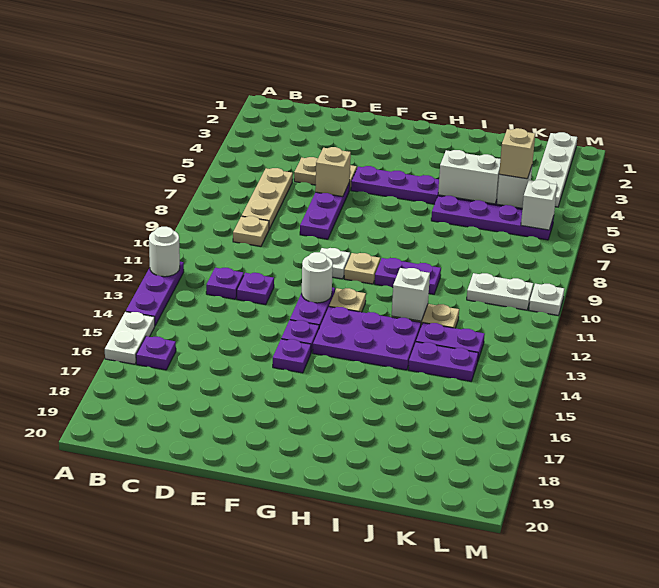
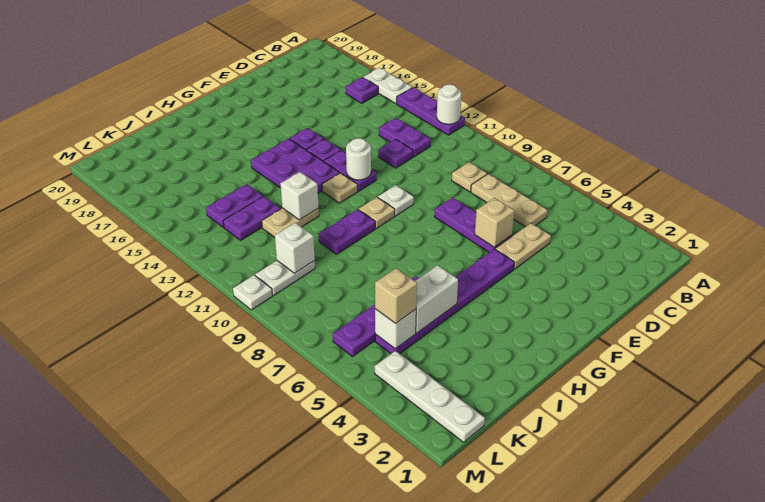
purple plate C12 level 1 -> purple plate C12:C13 level 1
purple plate G13:I14 level 1 -> purple plate G13:H15 level 1
white brick L6 level 2 -> white brick K10 level 2

